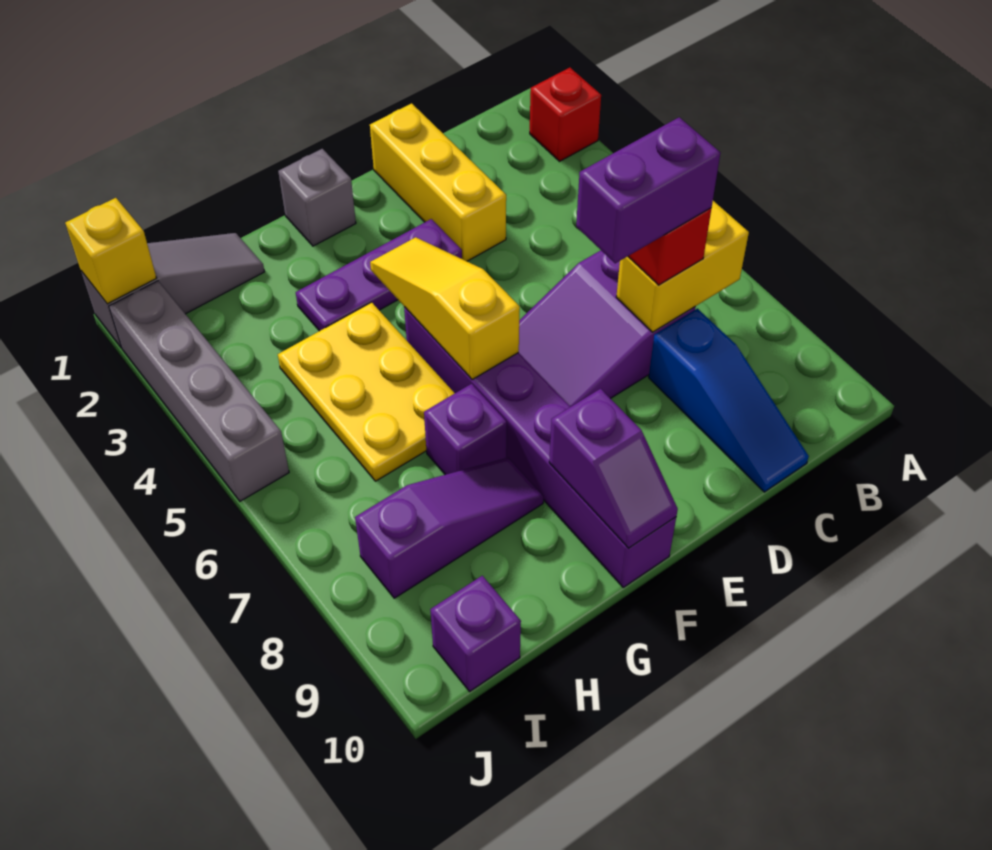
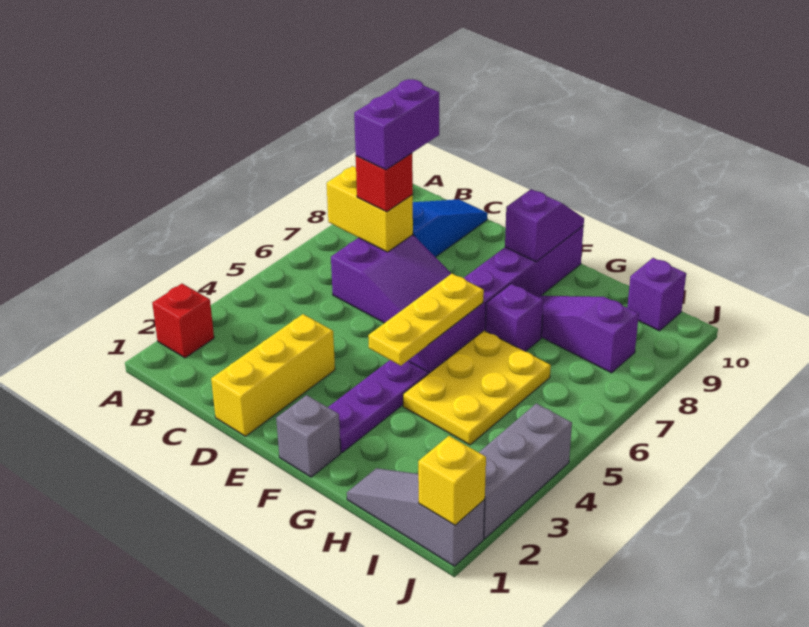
purple brick C7:D7 level 4 -> purple brick C7:C8 level 4
purple plate E3:G3 level 1 -> purple plate F2:F4 level 1
yellow slope F4:F6 level 2 top 6 -> yellow plate F4:F6 level 2
grey brick J2:J5 level 1 -> grey brick J2:J4 level 1

